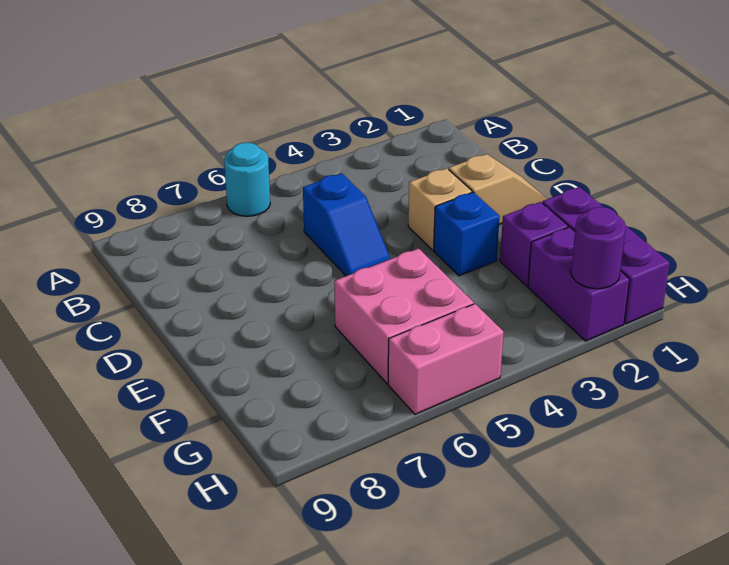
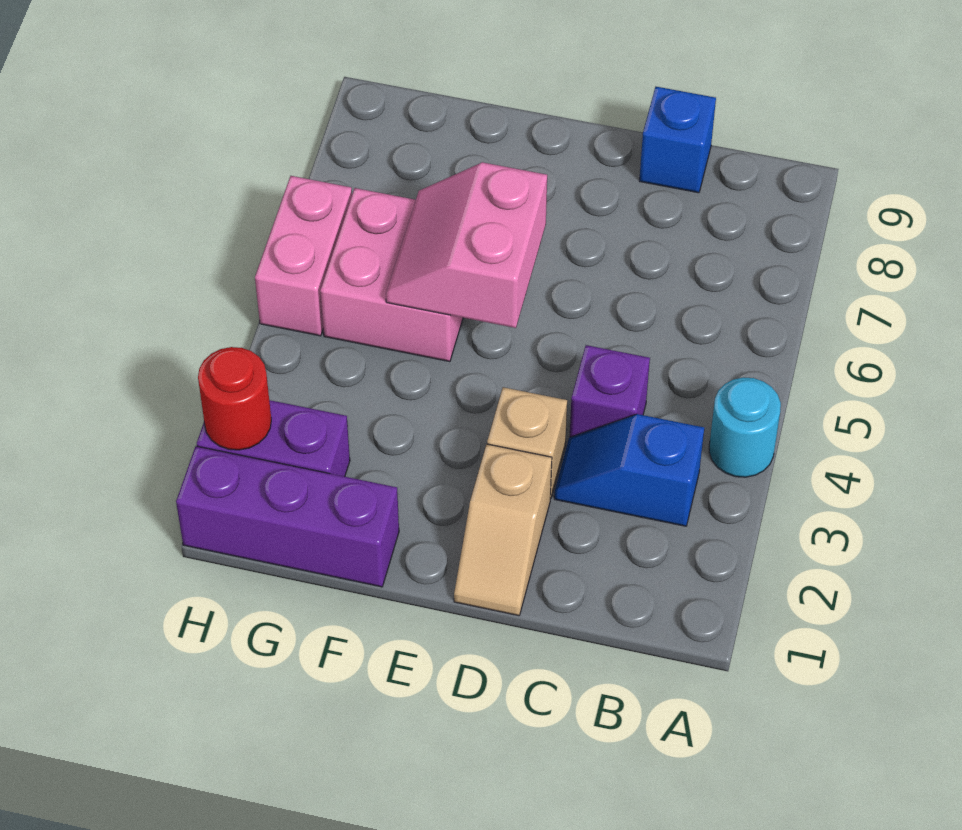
cyan round brick A6 level 1 -> cyan round brick A4 level 1
blue slope C5:D5 level 1 top C -> blue slope B3:C3 level 1 top B
blue brick E3 level 1 -> blue brick C9 level 1
none -> pink slope E5:F6 level 2 top E
purple brick F2 level 1 -> purple brick C4 level 1
purple round brick H2 level 2 -> red round brick H2 level 2

